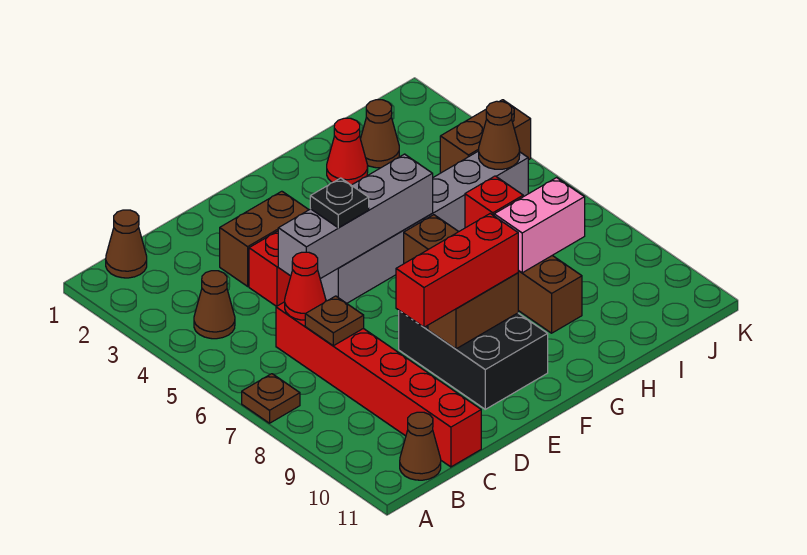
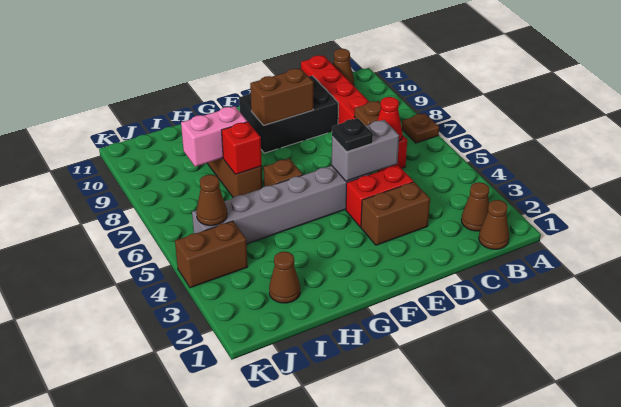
brown cone B4 level 1 -> brown cone B2 level 1
grey brick D5:G5 level 2 -> grey brick D5:E5 level 2
red brick D9:F9 level 3 -> none
black brick E8:F10 level 1 -> black brick D9:F10 level 1
red cone H2 level 1 -> none

